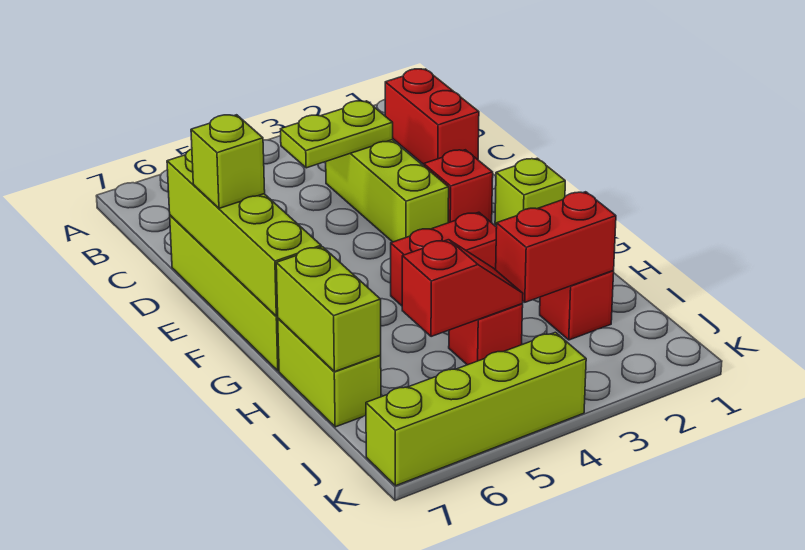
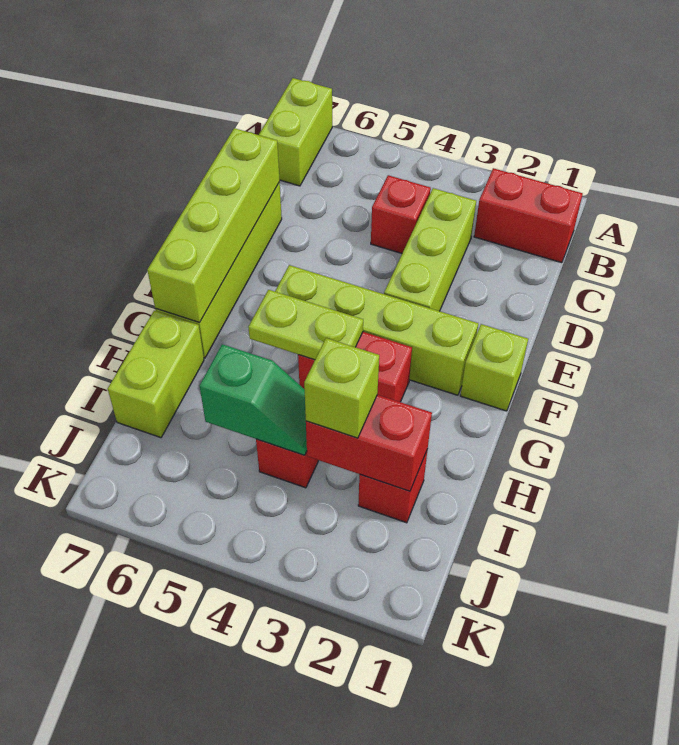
red brick B1:C1 level 1 -> red brick B1:B2 level 1
lime plate C3:C4 level 2 -> lime plate G4:G5 level 2
red brick E2 level 1 -> red brick C4 level 1
lime brick E7 level 3 -> lime brick I3 level 3
lime brick H7:I7 level 2 -> lime brick A7:B7 level 1
red slope I4:I5 level 2 top 5 -> green slope I4:I5 level 2 top 5
lime brick K4:K7 level 1 -> lime brick F2:F5 level 1

